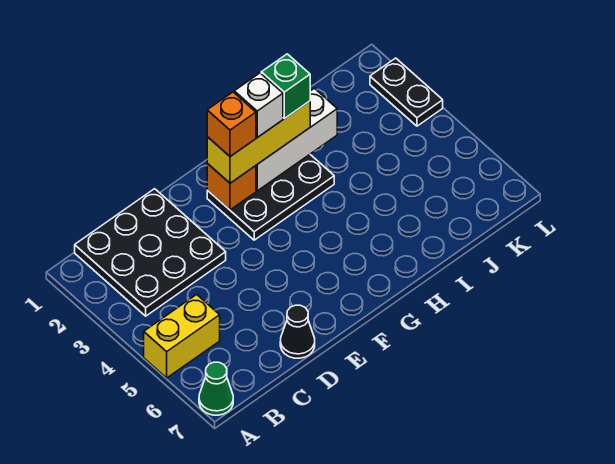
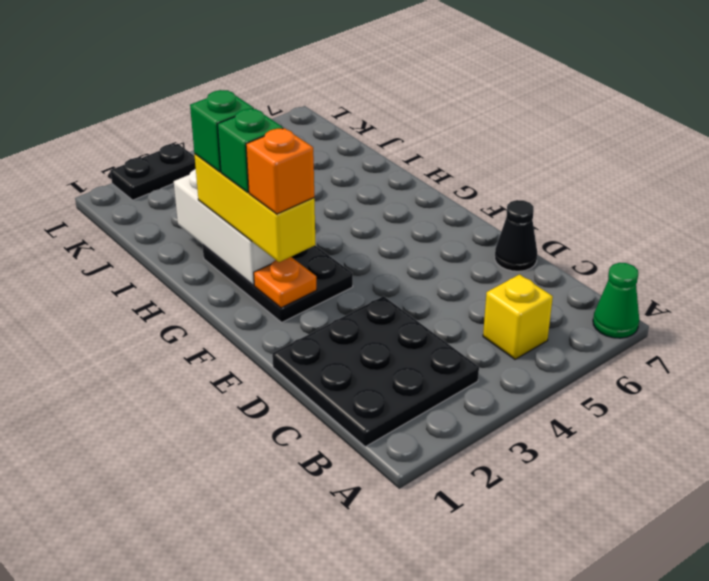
yellow brick A5:B5 level 1 -> yellow brick B5 level 1
orange brick F2 level 2 -> orange plate F2 level 2
white brick G2 level 4 -> green brick G2 level 4

